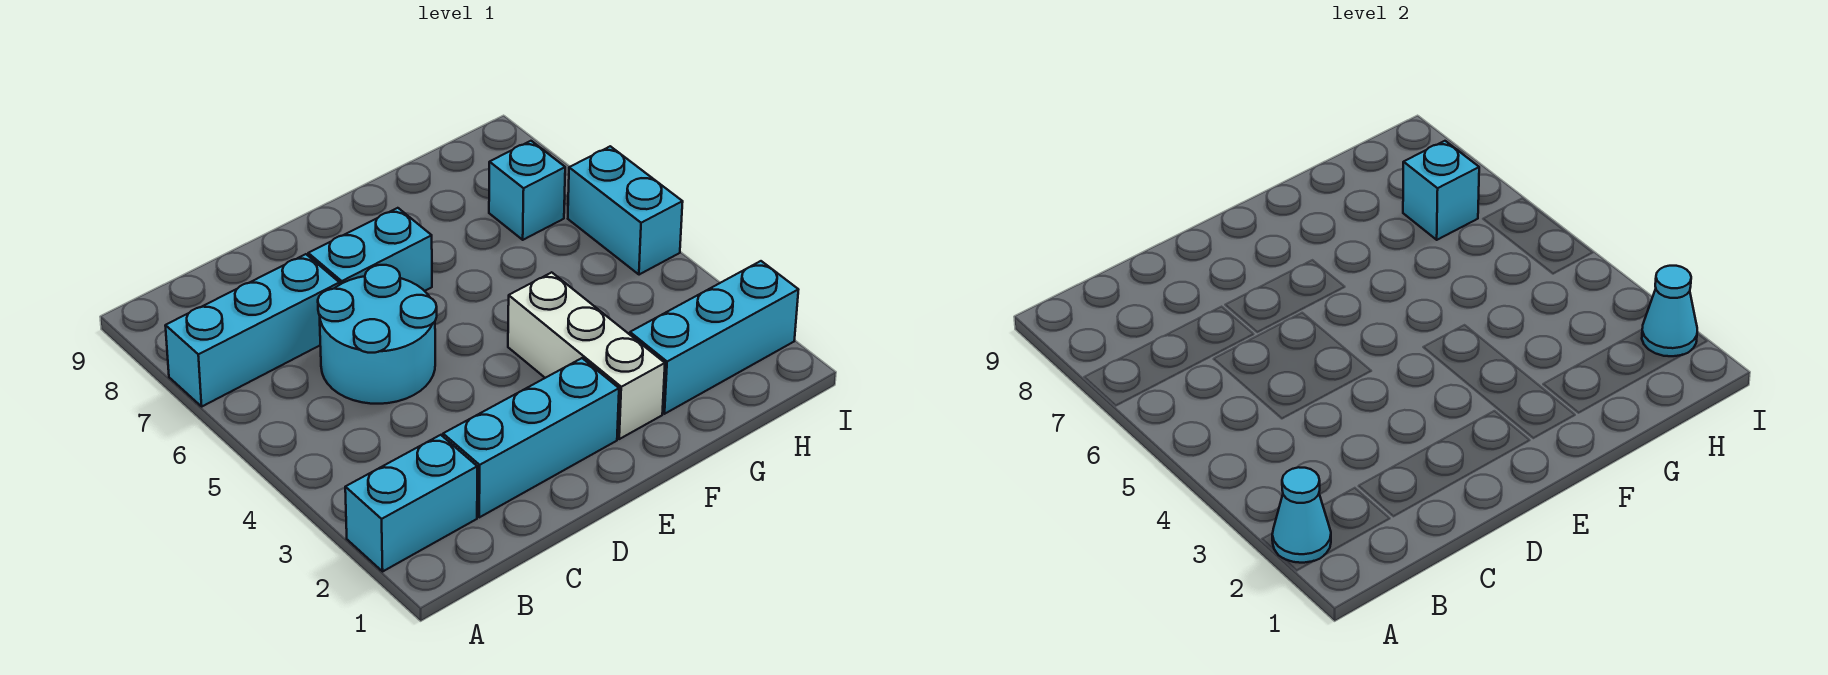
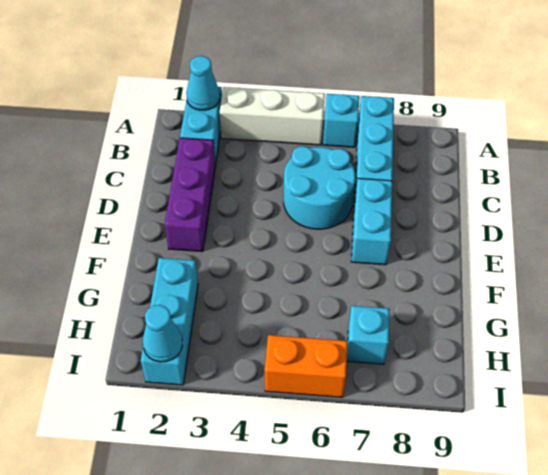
cyan brick C2:E2 level 1 -> purple brick C2:E2 level 1
white brick F2:F4 level 1 -> white brick A3:A5 level 1
cyan brick H7 level 2 -> cyan brick A6 level 1
cyan brick I5:I6 level 1 -> orange brick I5:I6 level 1

